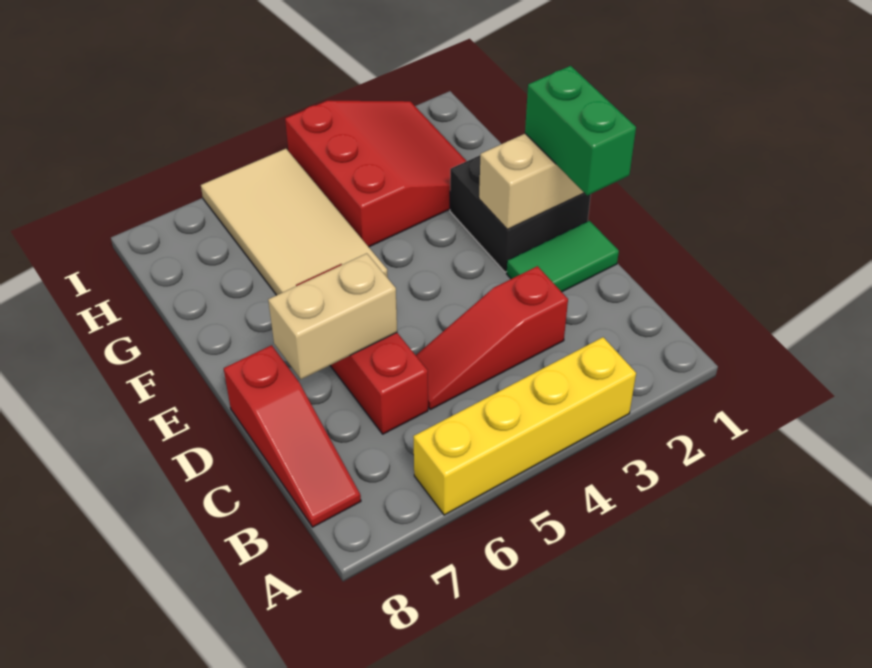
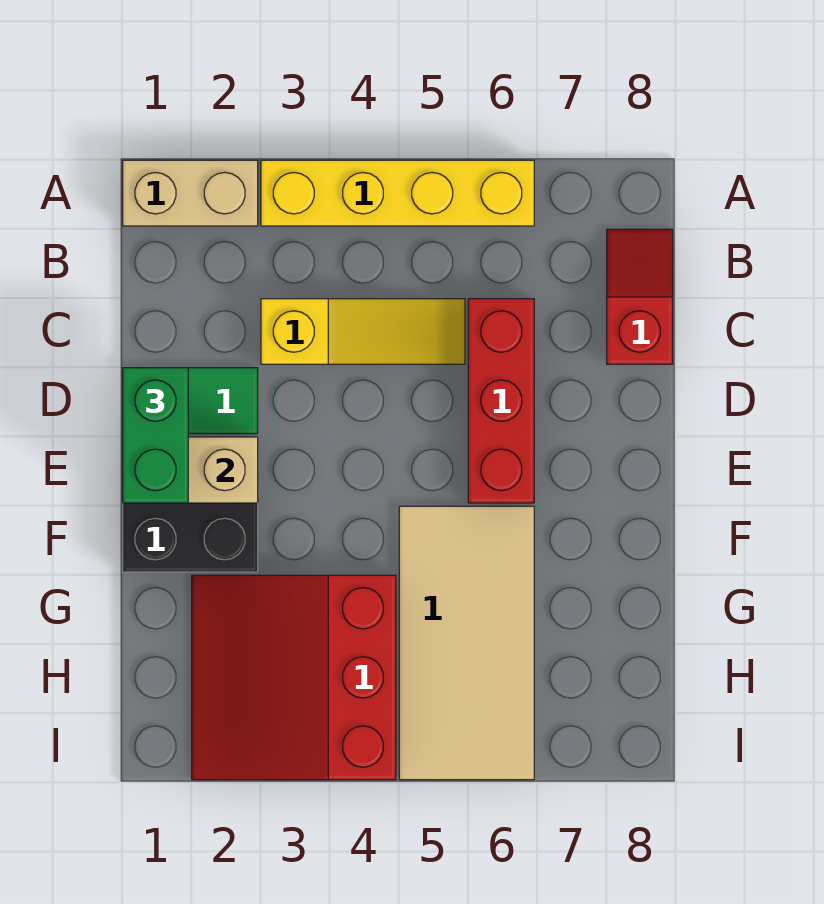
red slope B8:D8 level 1 top D -> red slope B8:C8 level 1 top C
red slope C3:C5 level 1 top 3 -> yellow slope C3:C5 level 1 top 3
tan brick D6:D7 level 2 -> tan brick A1:A2 level 1

